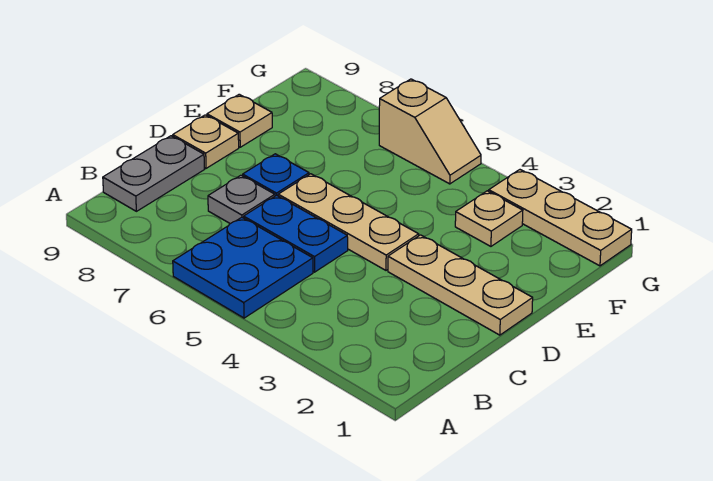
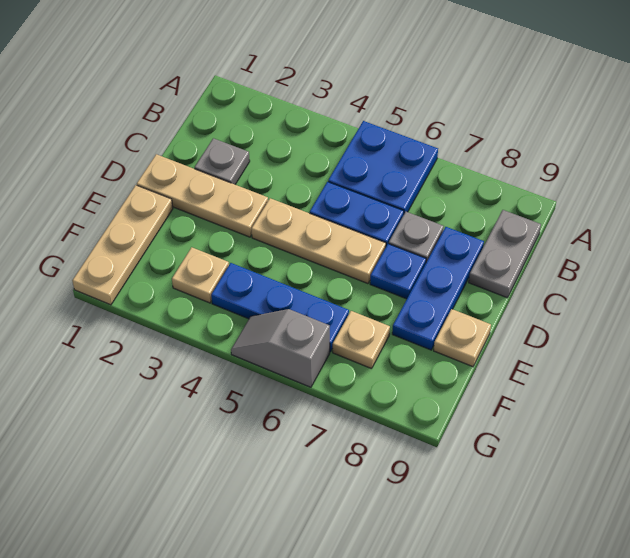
none -> grey plate C2 level 1
none -> blue plate C8:E8 level 1
tan plate D9 level 1 -> tan plate F7 level 1
none -> blue plate F4:F6 level 1
tan plate G1:G3 level 1 -> tan plate E1:G1 level 1
tan slope G5:G6 level 1 top 6 -> grey slope G5:G6 level 1 top 6

